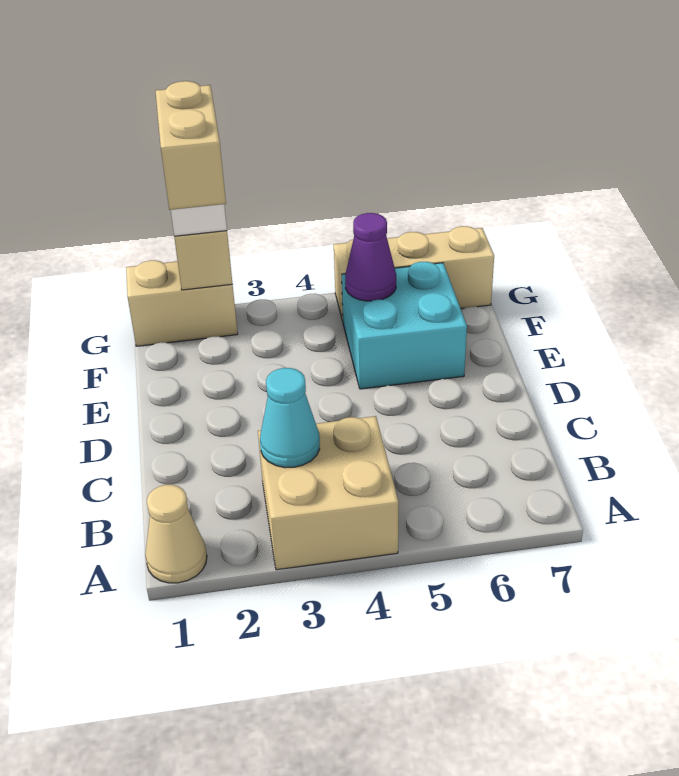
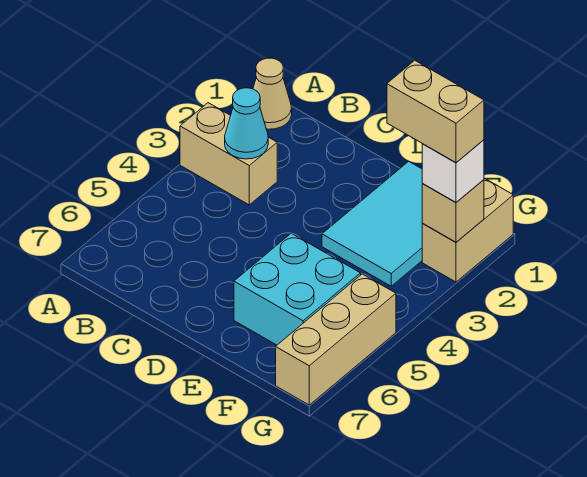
tan brick A3:B4 level 1 -> tan brick A3:B3 level 1
none -> cyan tile E1:F3 level 1
purple cone F5 level 2 -> none

